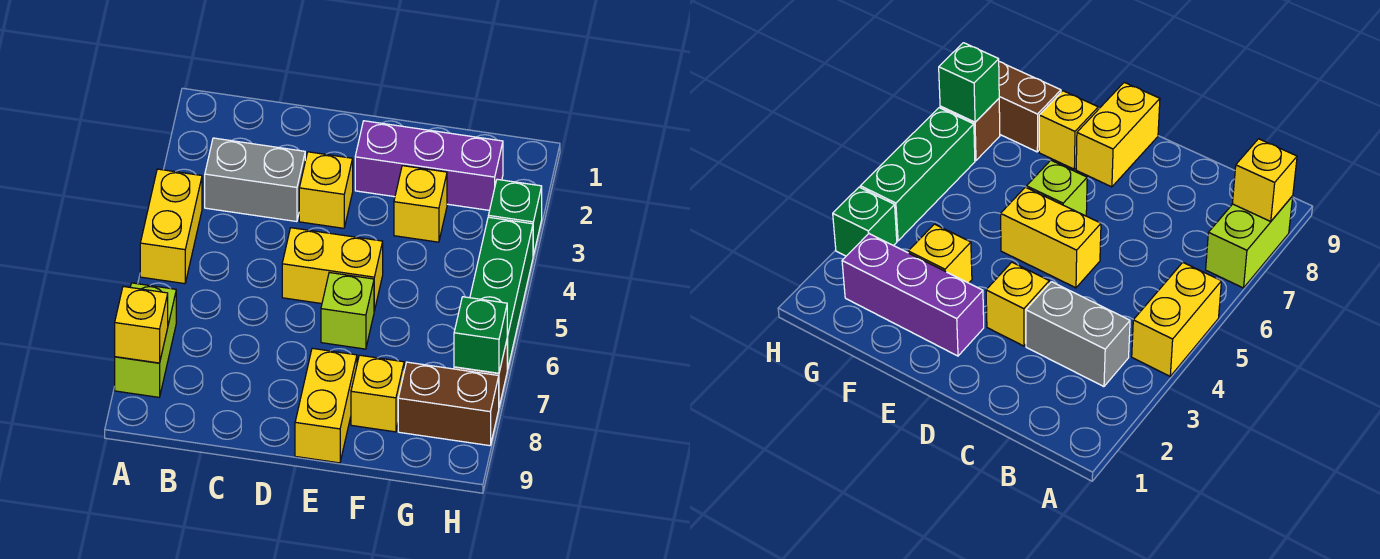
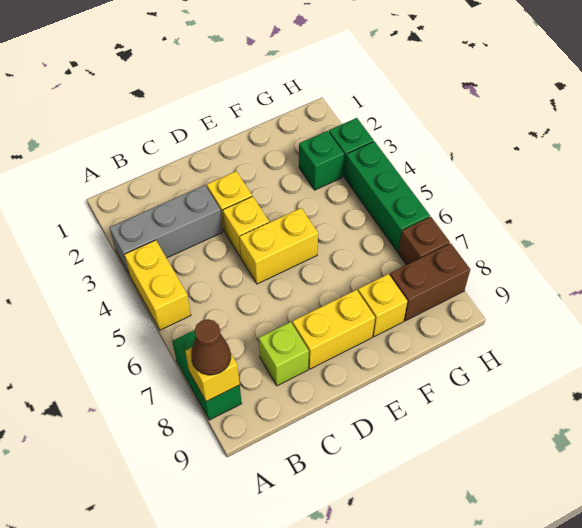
lime brick A7:A8 level 1 -> green brick A7:A8 level 1
none -> brown cone A8 level 3
grey brick B3:C3 level 1 -> grey brick A3:C3 level 1
purple brick E2:G2 level 1 -> none
lime brick E6 level 1 -> lime brick C8 level 1
yellow brick E8:E9 level 1 -> yellow brick D8:E8 level 1
yellow brick F3 level 1 -> yellow brick D4 level 1
green brick H7 level 2 -> green brick G3 level 1

